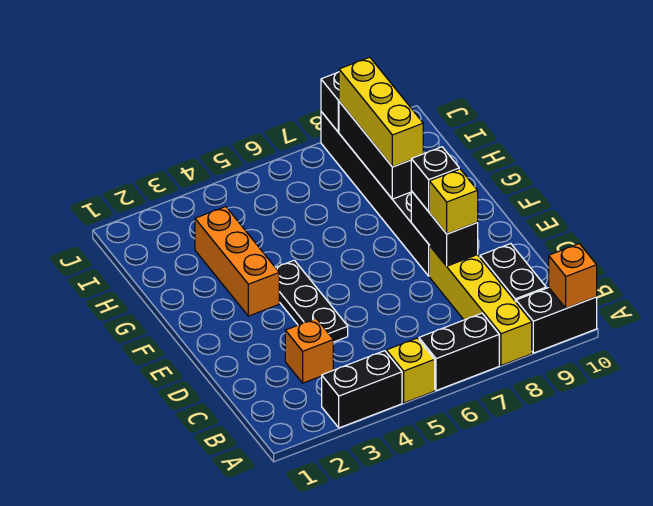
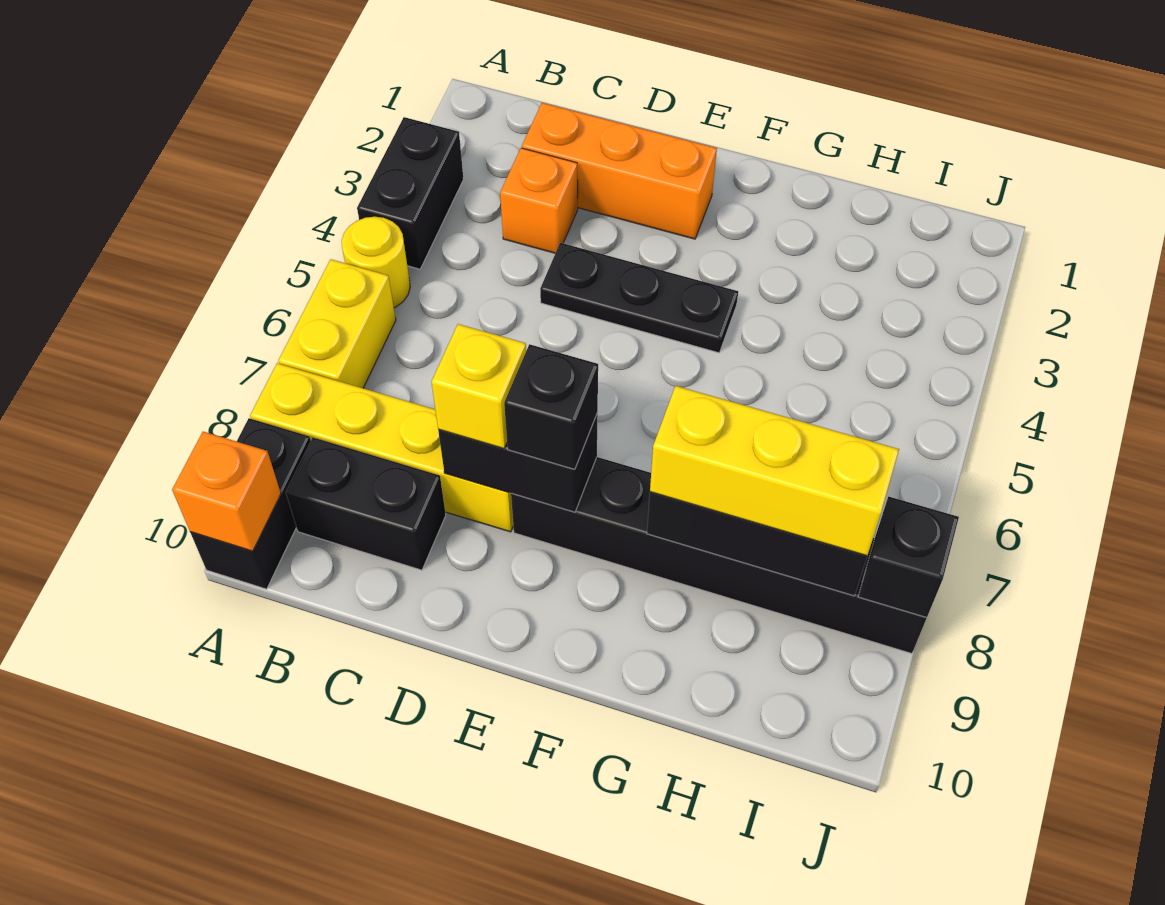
yellow brick A5 level 1 -> yellow round brick A5 level 1
black brick A6:A7 level 1 -> yellow brick A6:A7 level 1
orange brick F3:H3 level 1 -> orange brick C2:E2 level 1

